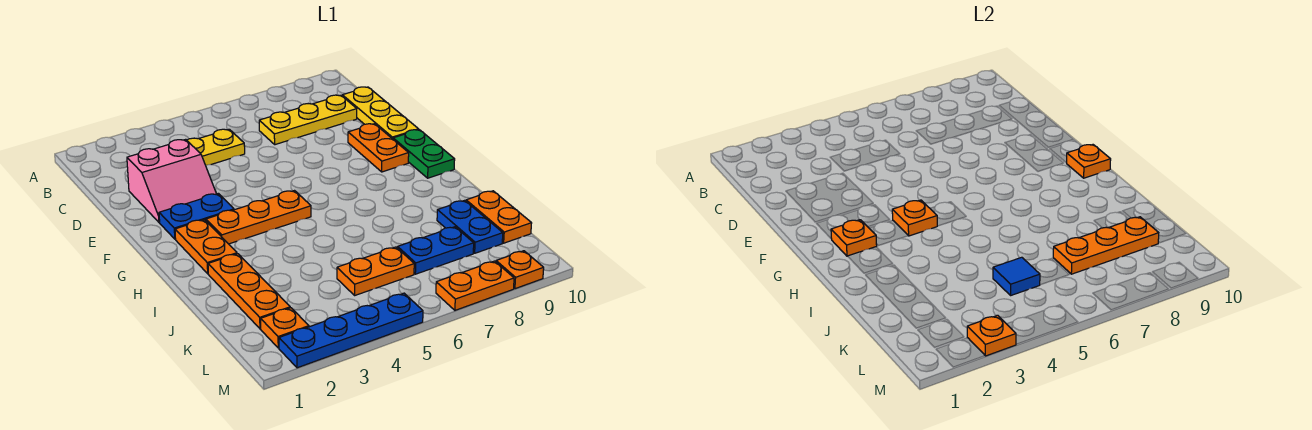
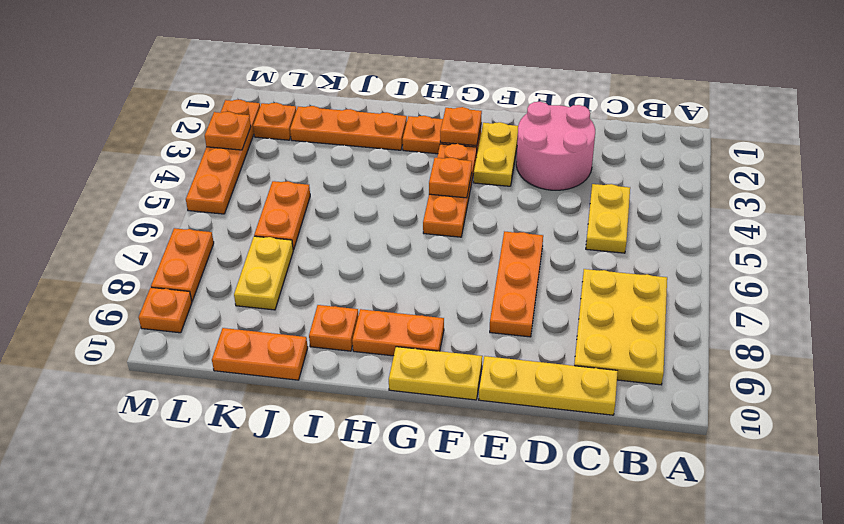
yellow plate C7:C9 level 1 -> yellow plate B7:C9 level 1
pink slope D2:E3 level 1 top D -> pink round brick D2:E3 level 1
orange plate E9:F9 level 1 -> orange plate G9:H9 level 1
blue plate F2:F3 level 1 -> yellow plate F2:F3 level 1
green plate F10:G10 level 1 -> yellow plate F10:G10 level 1
orange plate G10 level 2 -> orange plate I9 level 1
blue plate J9:K9 level 1 -> none
blue tile K5 level 2 -> none
blue plate K7:K8 level 1 -> yellow plate K7:K8 level 1
orange plate K7:K9 level 2 -> orange plate E6:E8 level 1
blue plate M2:M5 level 1 -> orange plate M2:M5 level 1

